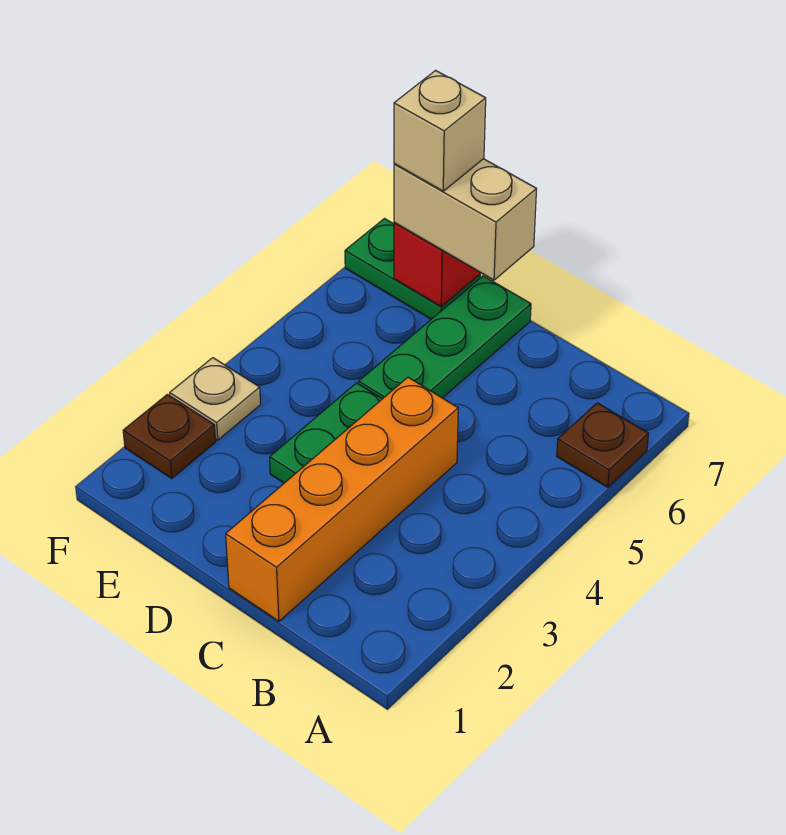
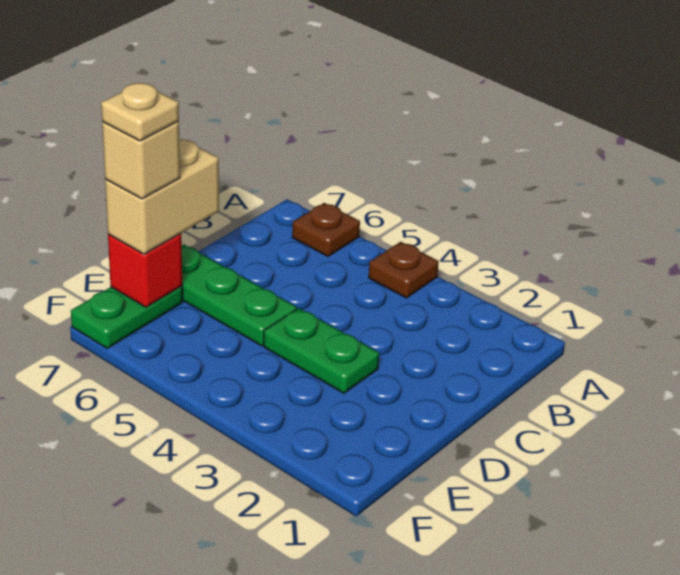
orange brick C1:C4 level 1 -> none
brown plate F2 level 1 -> brown plate A4 level 1
tan plate F3 level 1 -> tan plate E7 level 5

